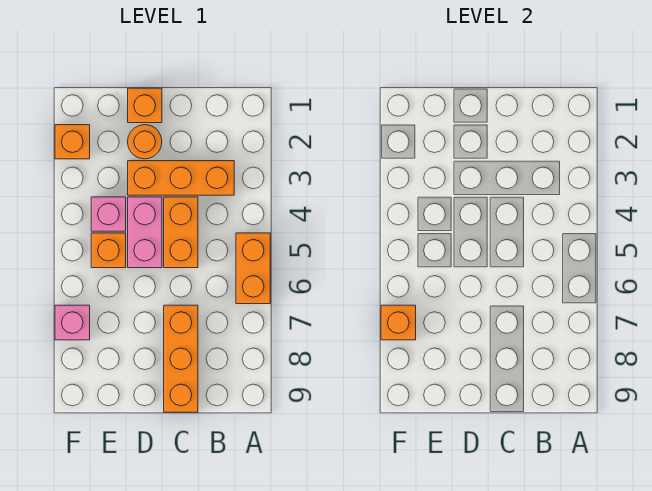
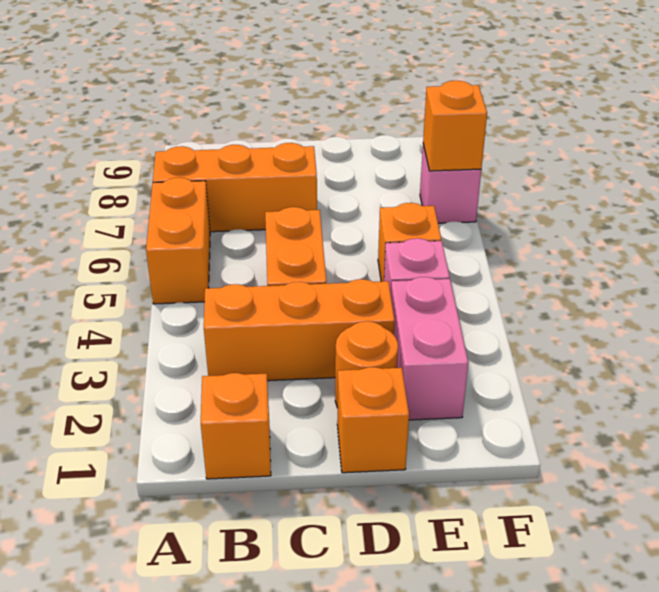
orange brick C7:C9 level 1 -> orange brick A7:C7 level 1
pink brick D4:D5 level 1 -> pink brick E2:E3 level 1
orange brick F2 level 1 -> orange brick B1 level 1

